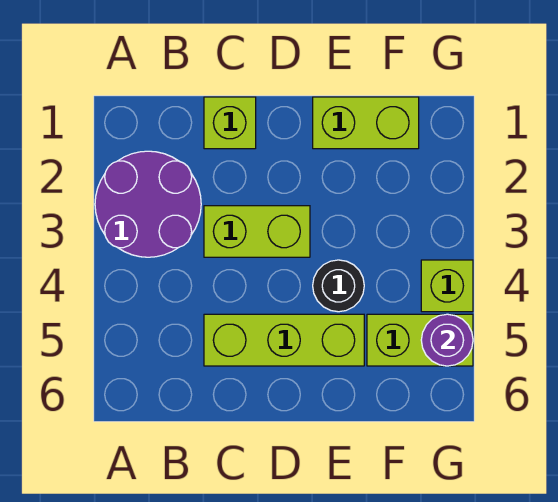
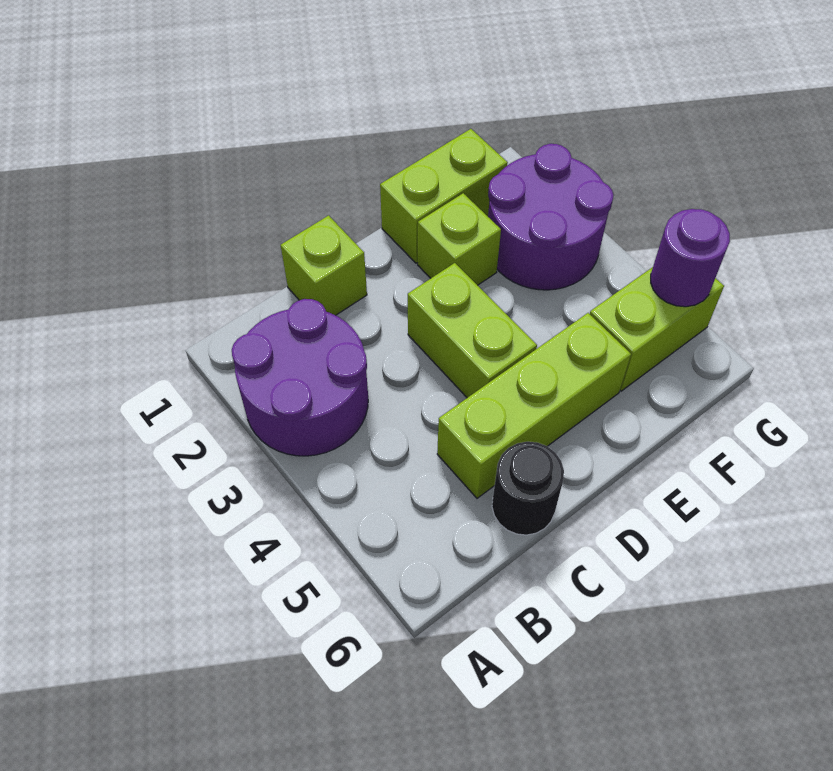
lime brick C3:D3 level 1 -> lime brick D3:D4 level 1
black round brick E4 level 1 -> black round brick C6 level 1
none -> purple round brick F2:G3 level 1
lime brick G4 level 1 -> lime brick E2 level 1

